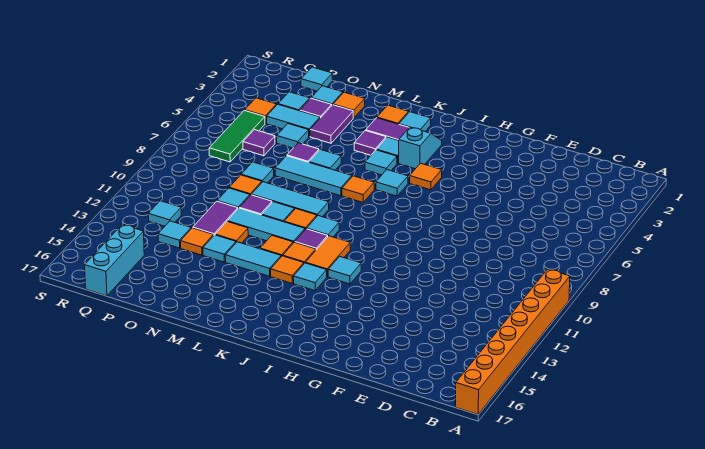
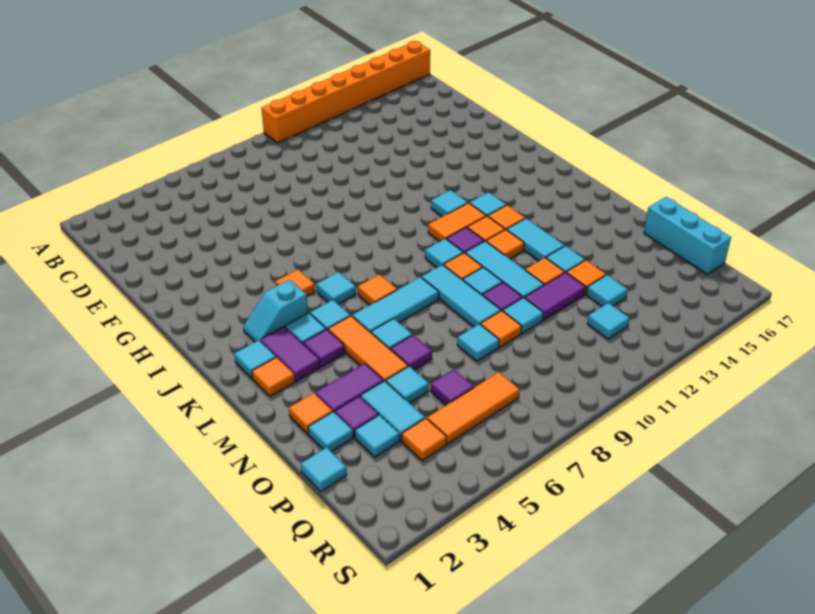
none -> orange tile L5:N5 level 1
cyan tile L7:N7 level 1 -> cyan tile L6:L8 level 1
green tile Q5:Q7 level 1 -> orange tile Q5:Q7 level 1
cyan brick Q15:Q17 level 1 -> cyan brick O17:Q17 level 1

